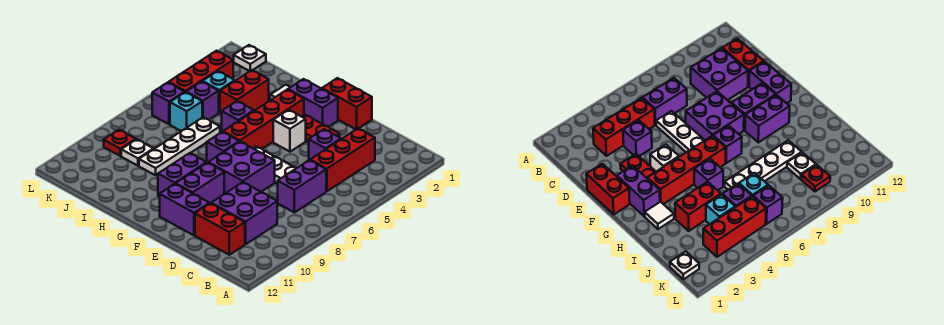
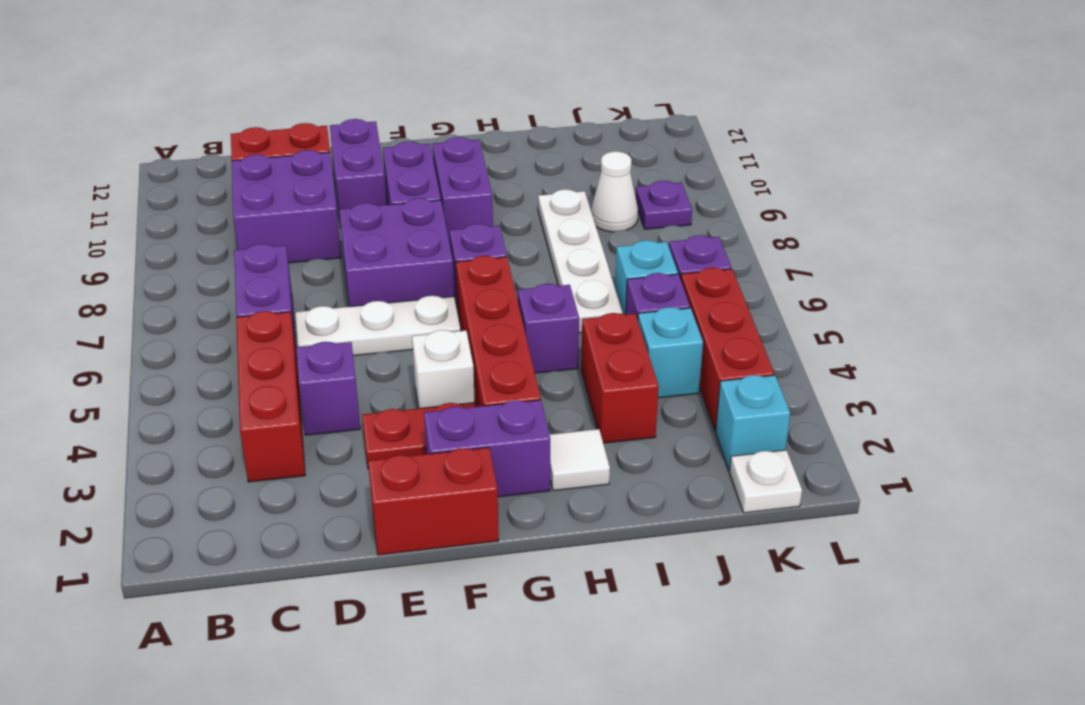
purple brick E11:F11 level 1 -> purple brick E10:E11 level 1
white plate J9 level 1 -> white cone J9 level 1
none -> cyan brick K2 level 1
red plate K9 level 1 -> purple plate K9 level 1

